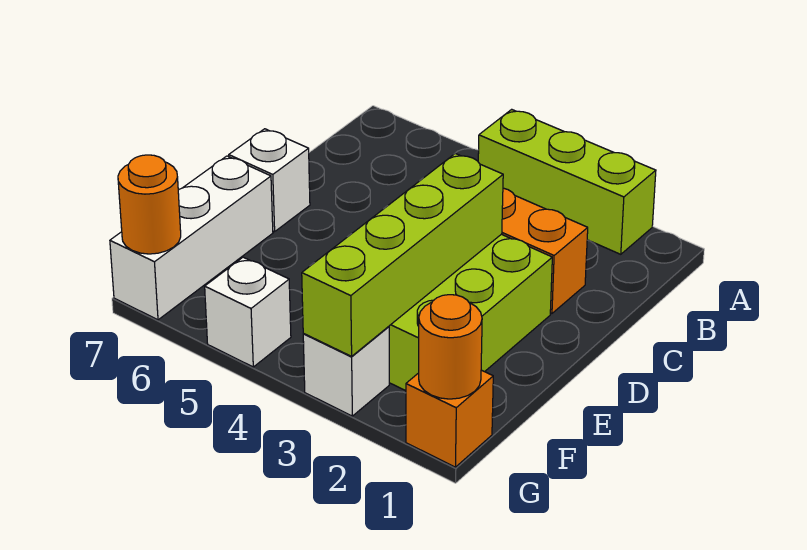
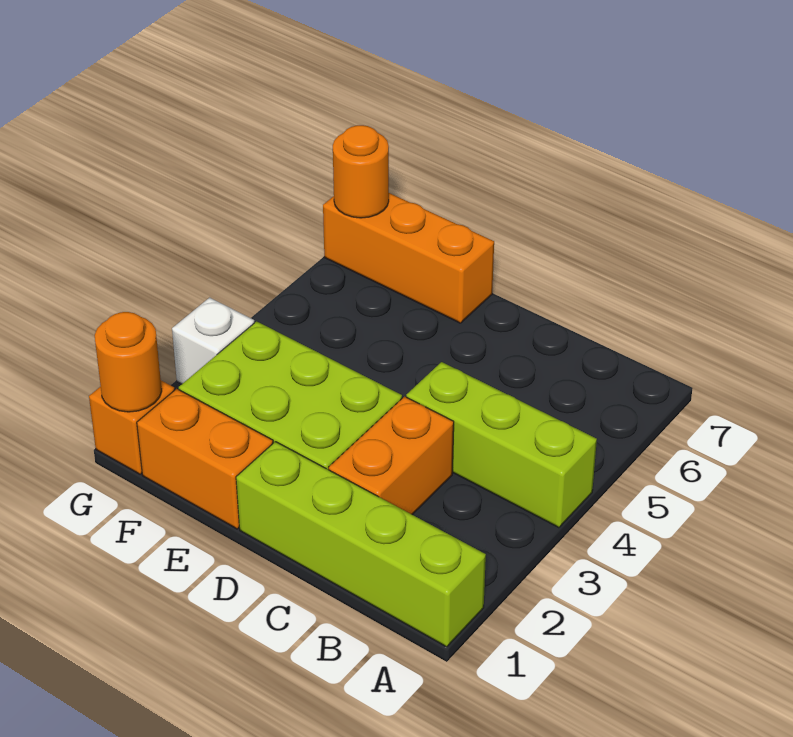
lime brick A2:A4 level 1 -> lime brick A4:C4 level 1
lime brick D3:G3 level 2 -> lime brick A1:D1 level 1
white brick D7 level 1 -> none
none -> orange brick E1:F1 level 1
white brick E7:G7 level 1 -> orange brick E7:G7 level 1
white brick G5 level 1 -> none

